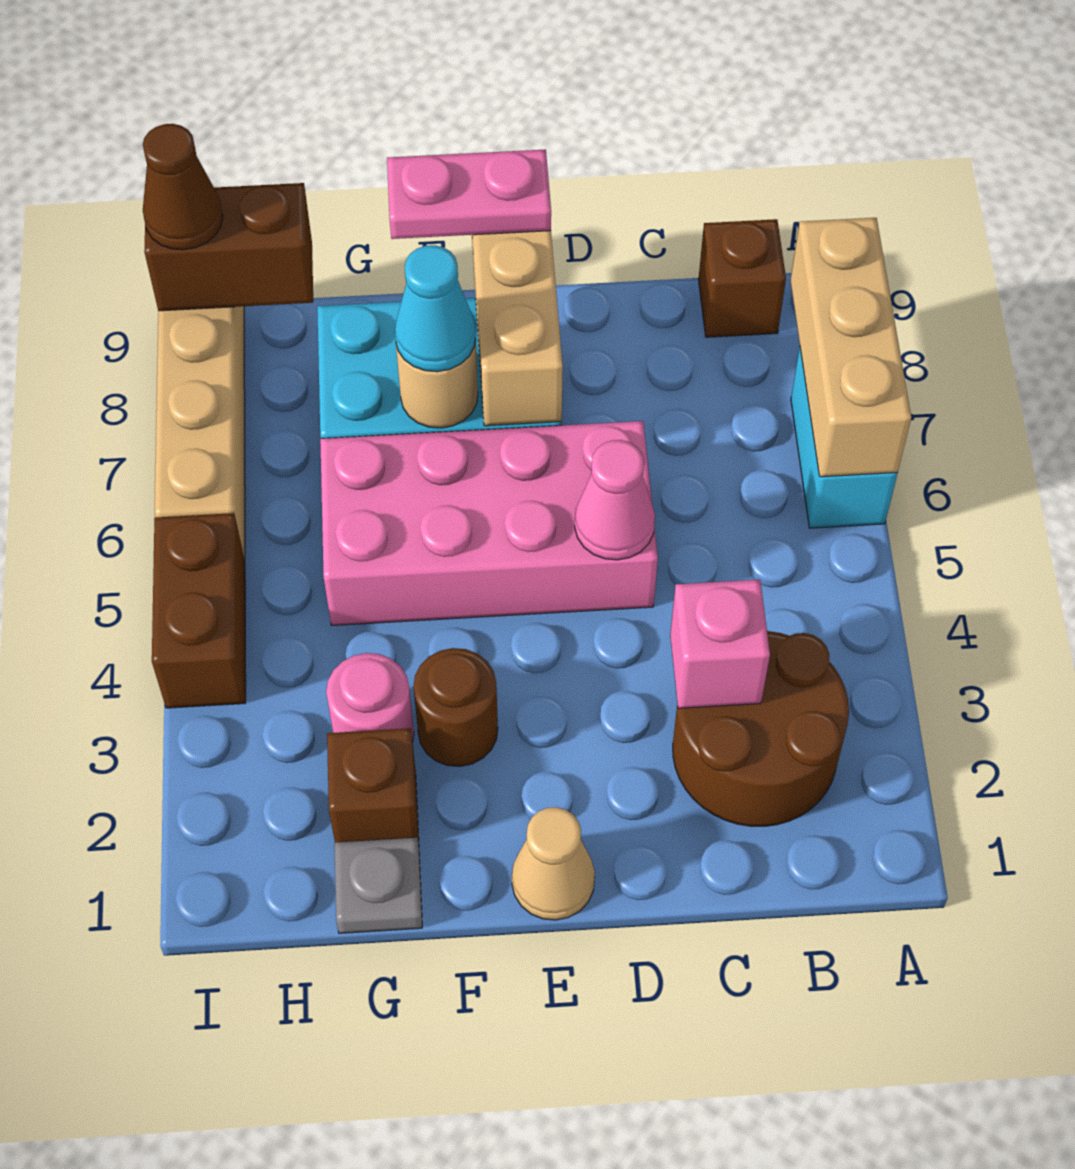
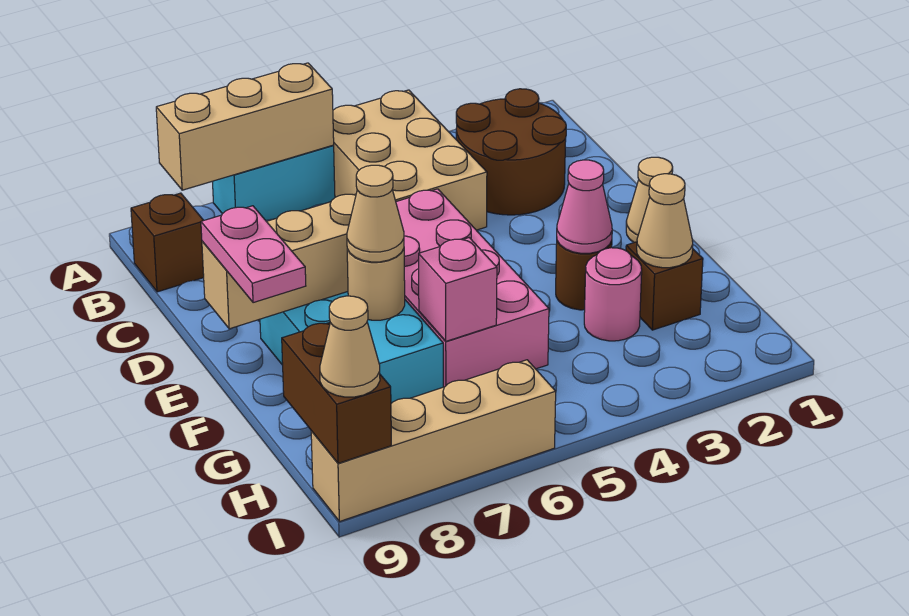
none -> tan brick A4:C5 level 1
pink brick C3 level 2 -> pink brick G6 level 2
pink cone D5 level 2 -> pink cone F3 level 2
cyan cone F7 level 3 -> tan cone F7 level 3
grey plate G1 level 1 -> none
none -> tan cone G2 level 2
brown brick I4:I5 level 1 -> none
brown cone I9 level 3 -> tan cone I9 level 3

